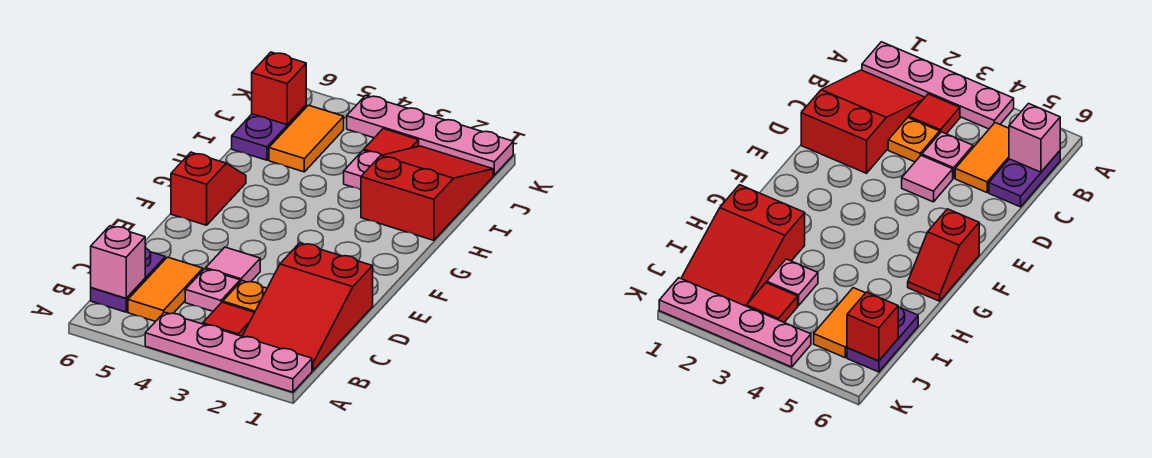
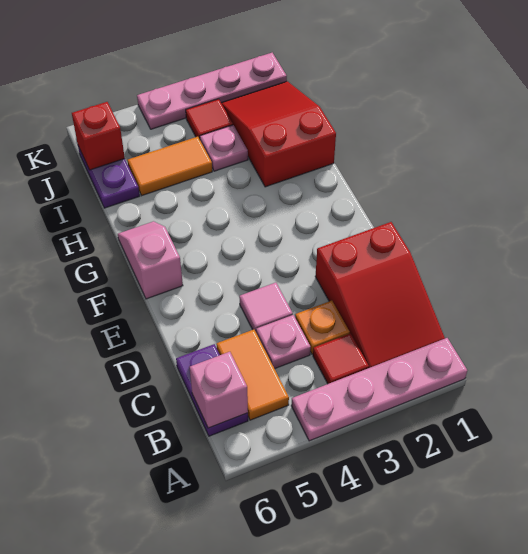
red slope F6:G6 level 1 top F -> pink slope F6:G6 level 1 top F
orange tile I5:J5 level 1 -> orange tile I4:I5 level 1

